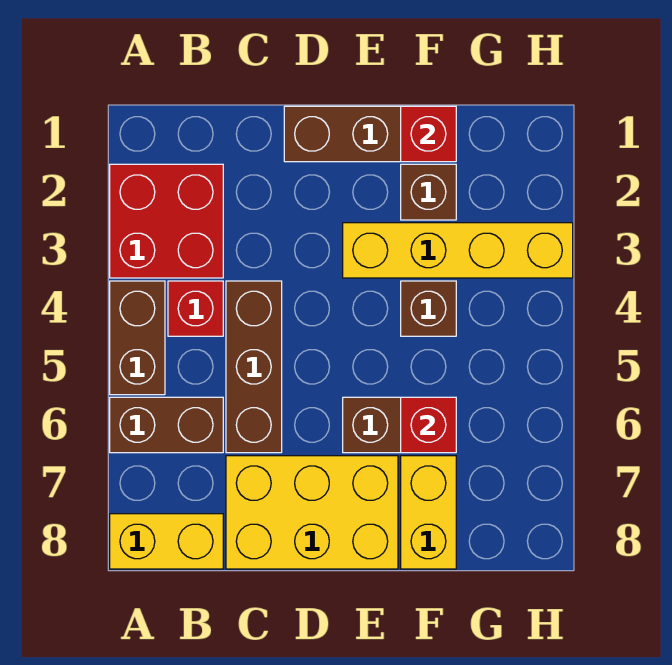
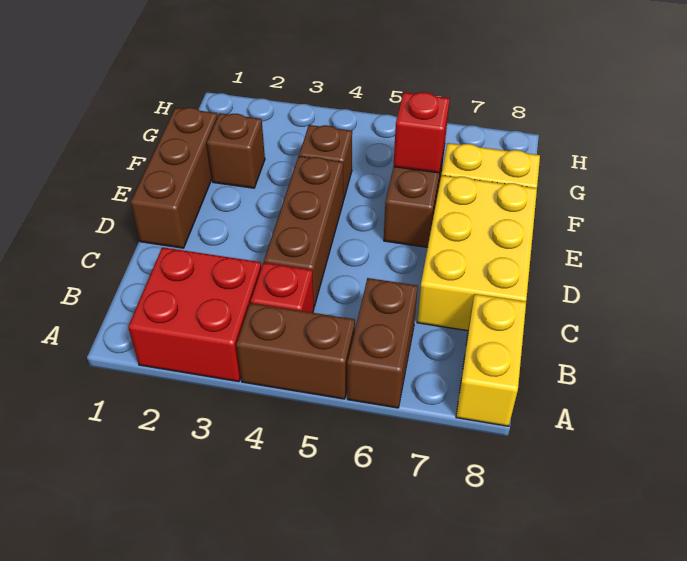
brown brick C4:C6 level 1 -> brown brick C4:E4 level 1
yellow brick E3:H3 level 1 -> none
red brick F1 level 2 -> none

